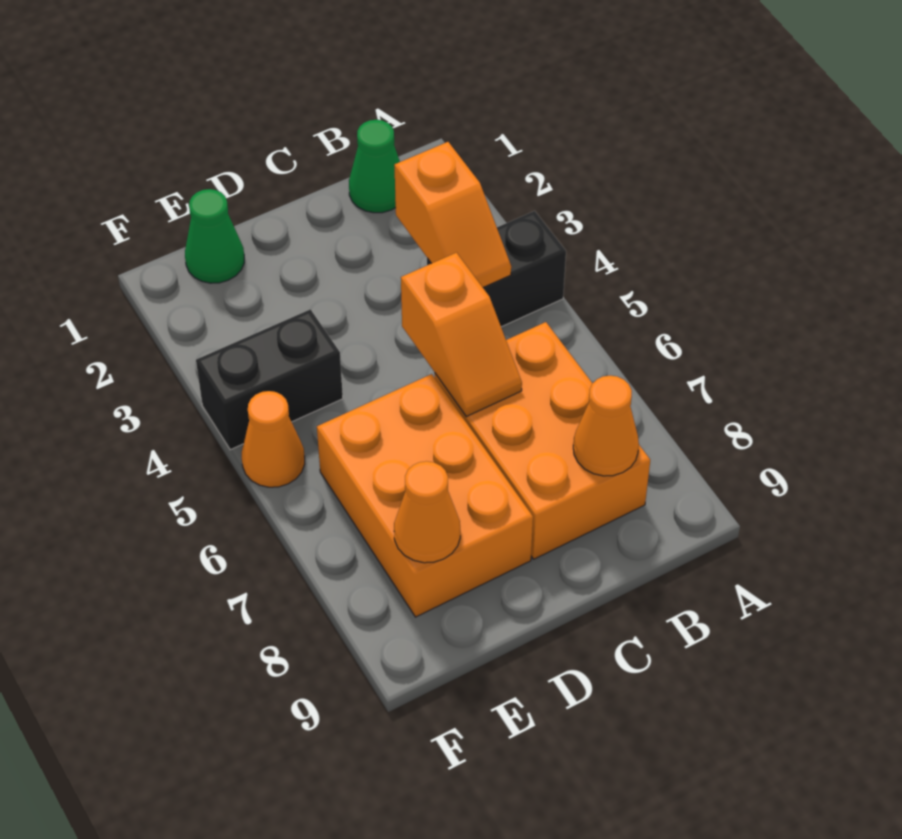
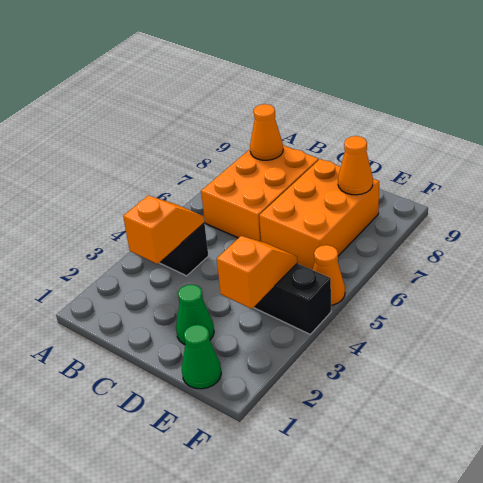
green cone B1 level 1 -> green cone D2 level 1
orange slope C5:C6 level 2 top 5 -> orange slope E3:E4 level 2 top 3

